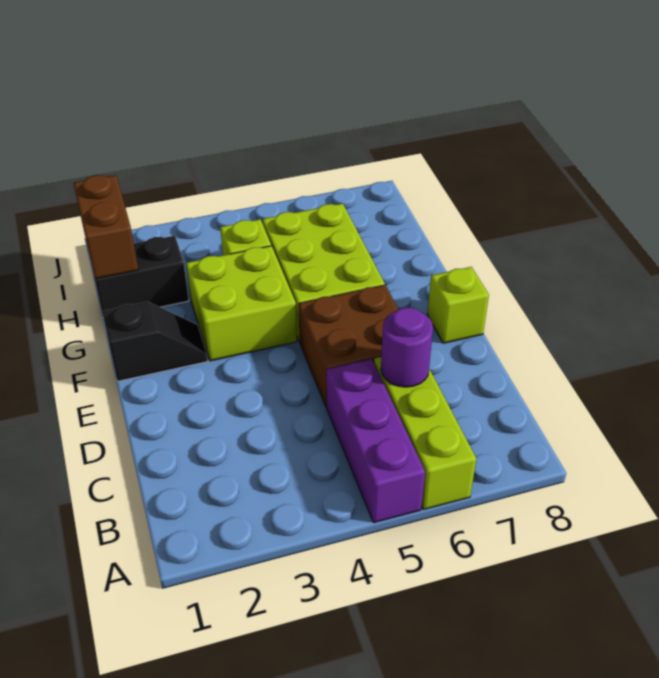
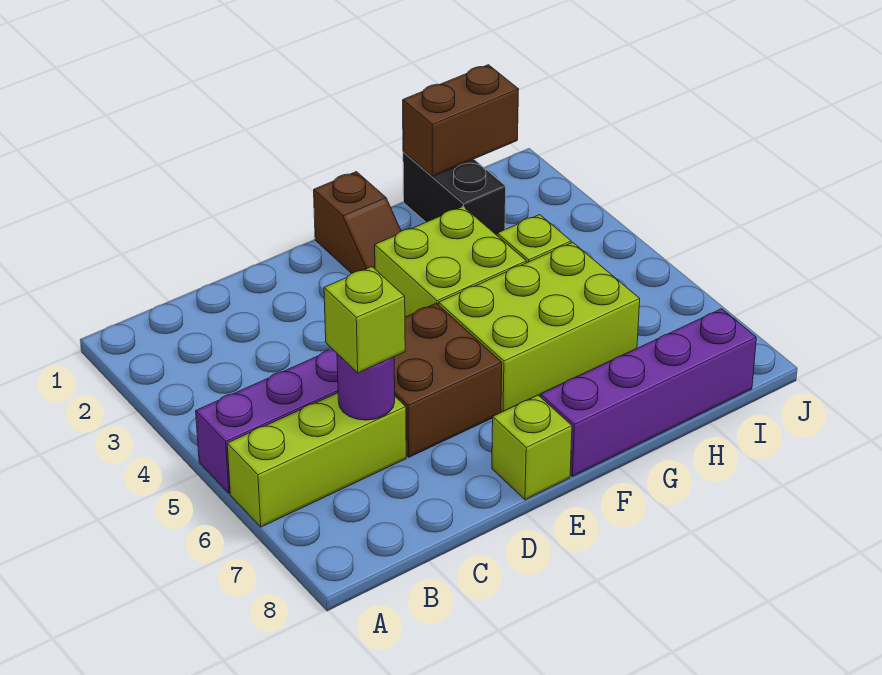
none -> lime brick C6 level 3
black slope F1:F2 level 1 top 1 -> brown slope F1:F2 level 1 top 1
none -> purple brick F8:I8 level 1

